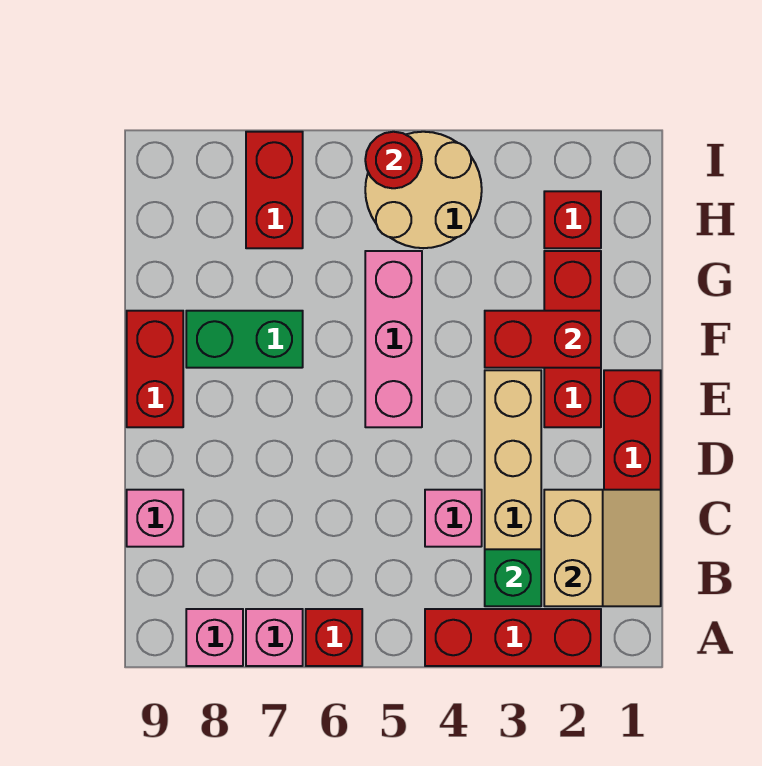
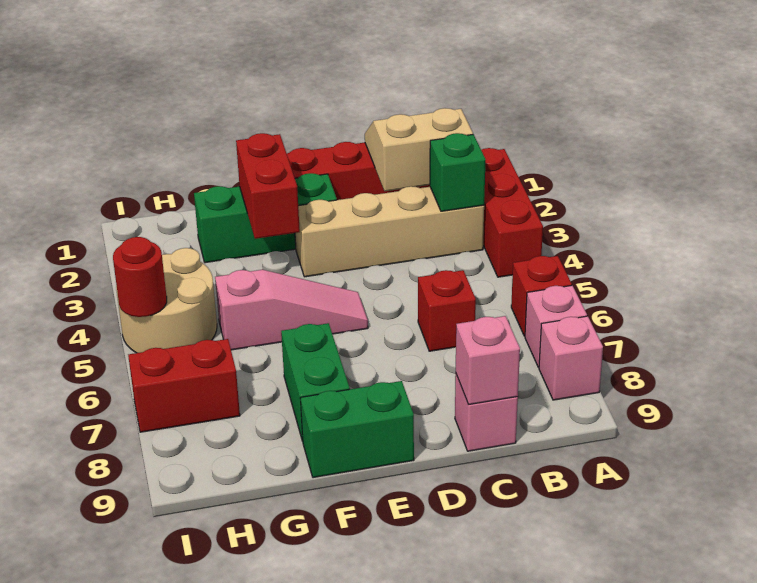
pink brick C4 level 1 -> pink brick C9 level 2
red brick E2:G2 level 1 -> green brick E2:G2 level 1
pink brick E5:G5 level 1 -> pink slope E5:G5 level 1 top G
red brick E9:F9 level 1 -> green brick E9:F9 level 1
red brick H2 level 1 -> red brick C6 level 1

